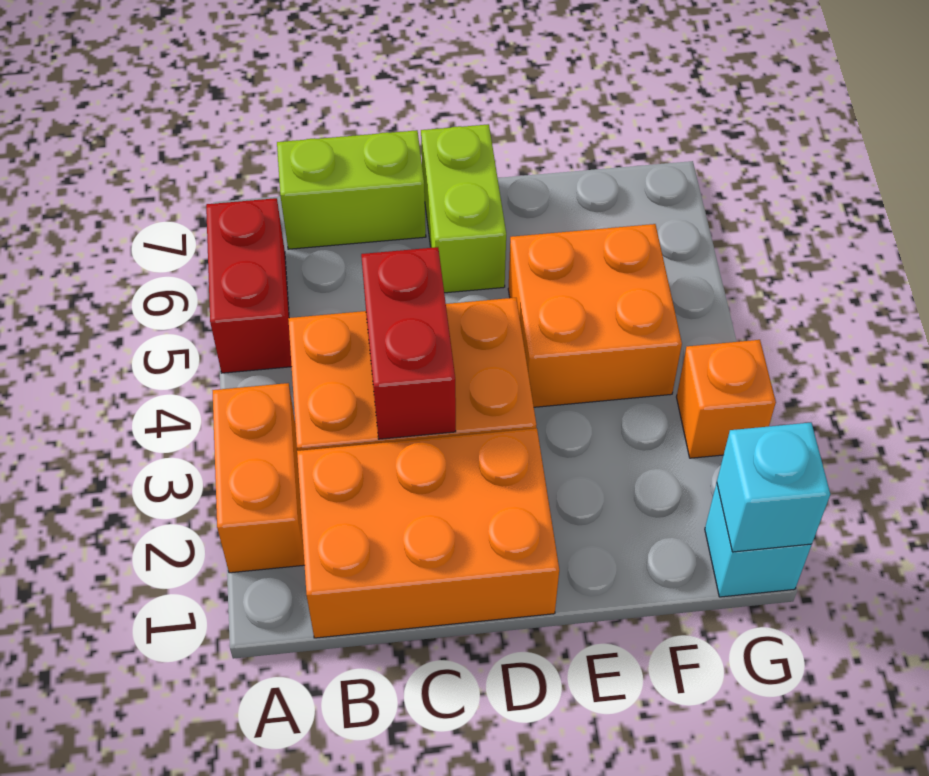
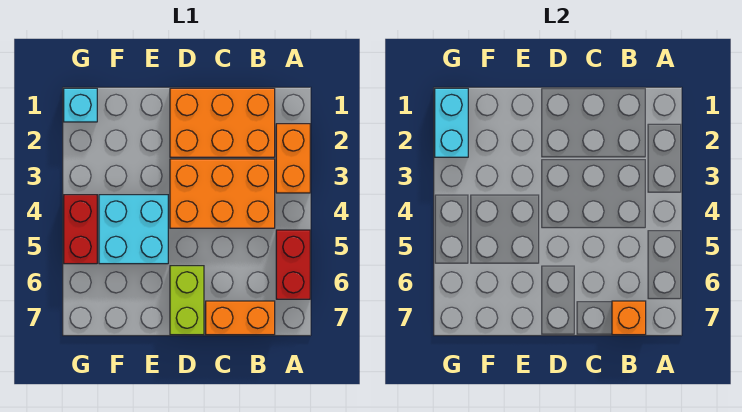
lime brick B7:C7 level 1 -> orange brick B7:C7 level 1
red brick C3:C4 level 2 -> red brick G4:G5 level 1
orange brick E4:F5 level 1 -> cyan brick E4:F5 level 1
cyan brick G1 level 2 -> cyan brick G1:G2 level 2
orange brick G3 level 1 -> orange brick B7 level 2

